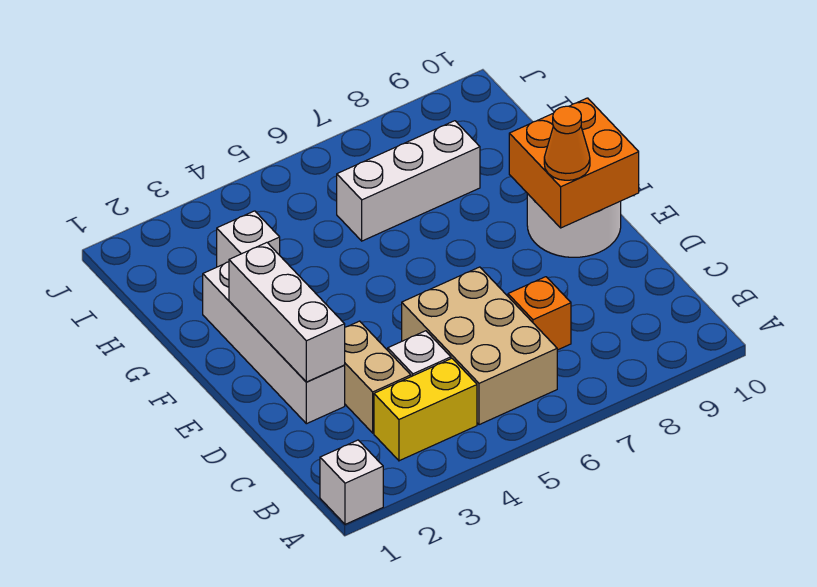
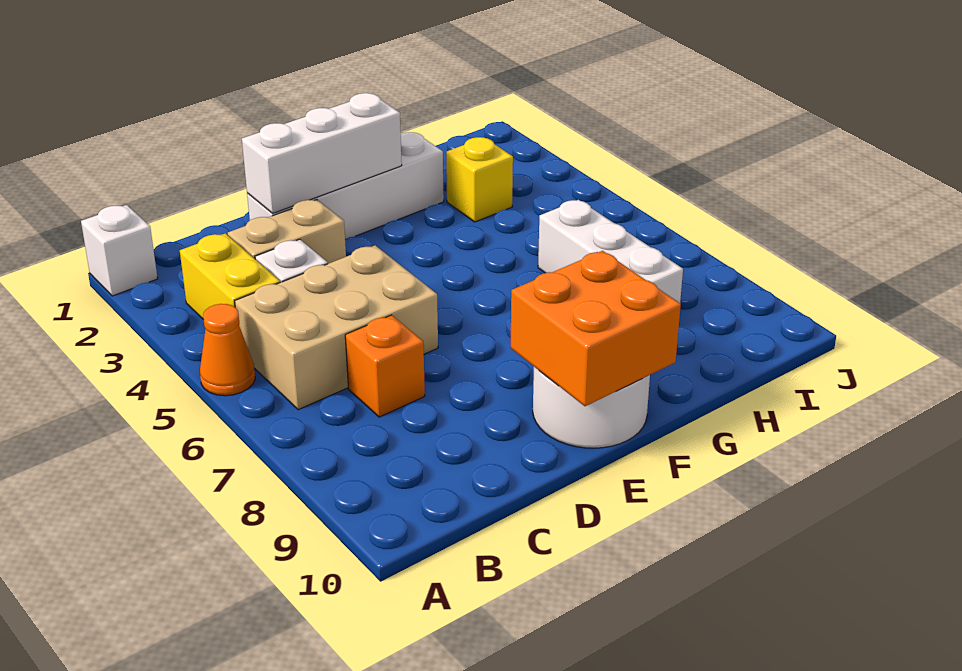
orange cone E9 level 3 -> orange cone A5 level 1
white brick H3 level 1 -> yellow brick H3 level 1

